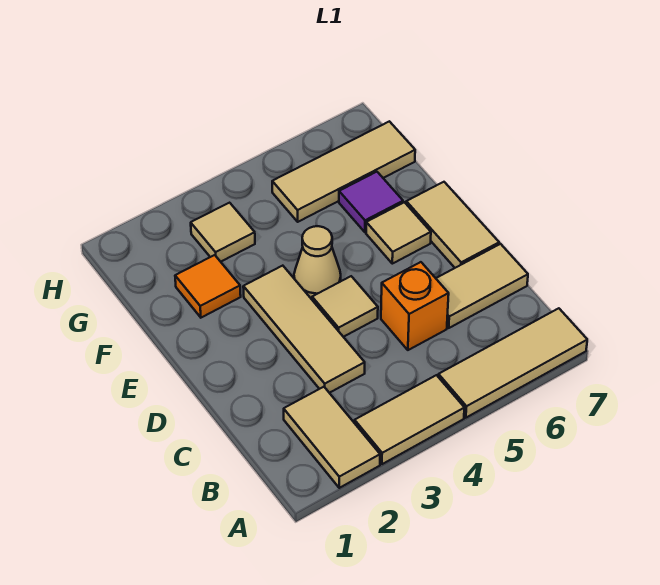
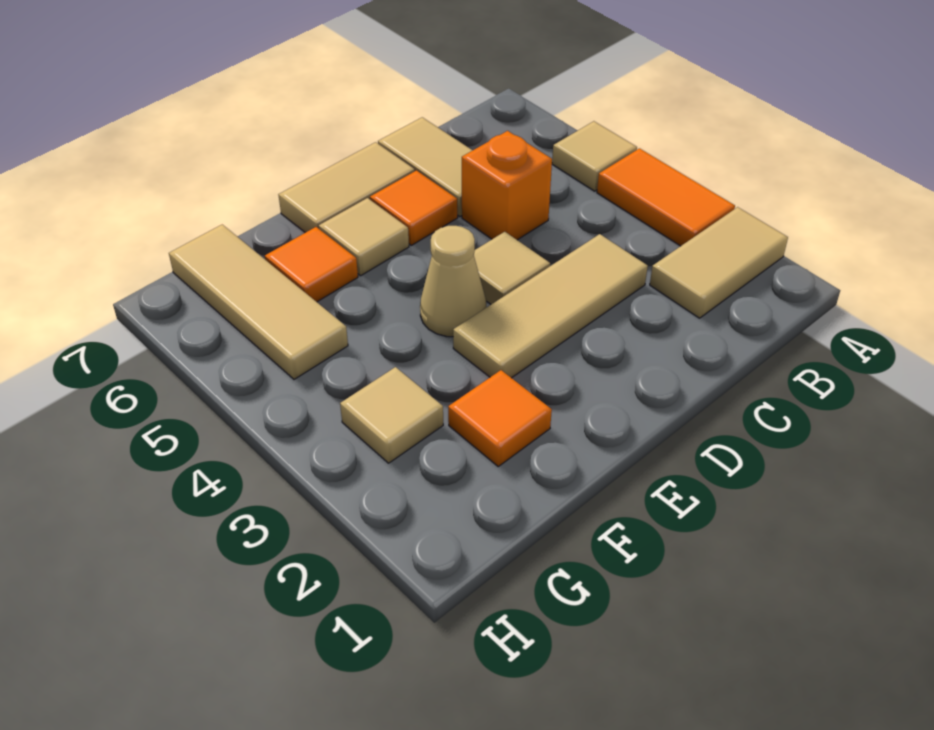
tan tile A3:A4 level 1 -> orange tile A3:A4 level 1
tan tile A5:A7 level 1 -> tan tile A5 level 1
none -> orange tile D6 level 1
purple tile F6 level 1 -> orange tile F6 level 1

